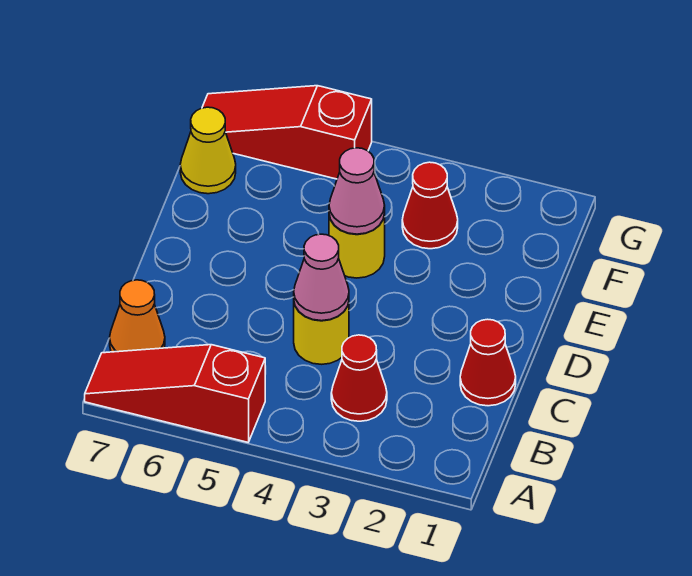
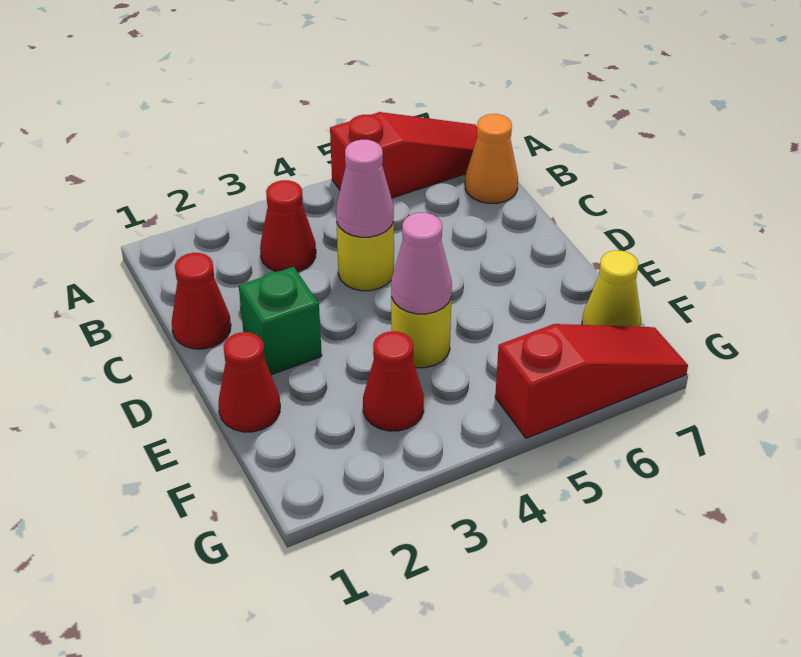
none -> green brick D2 level 1
none -> red cone E1 level 1

